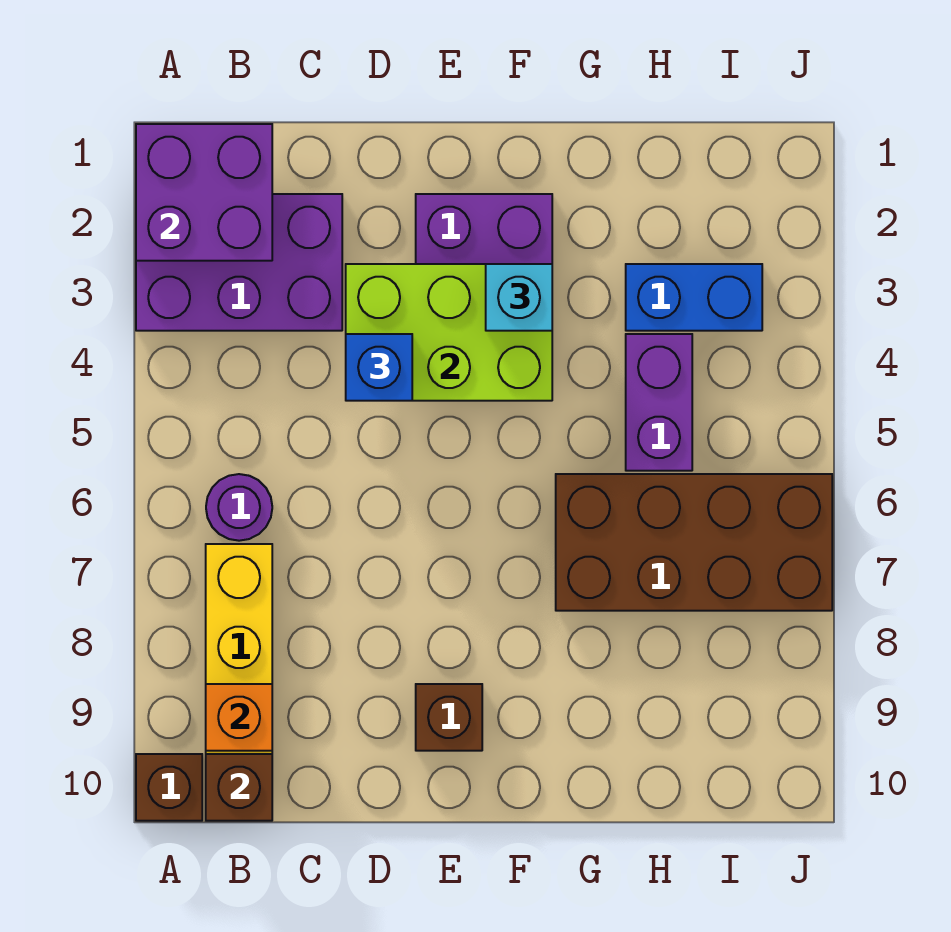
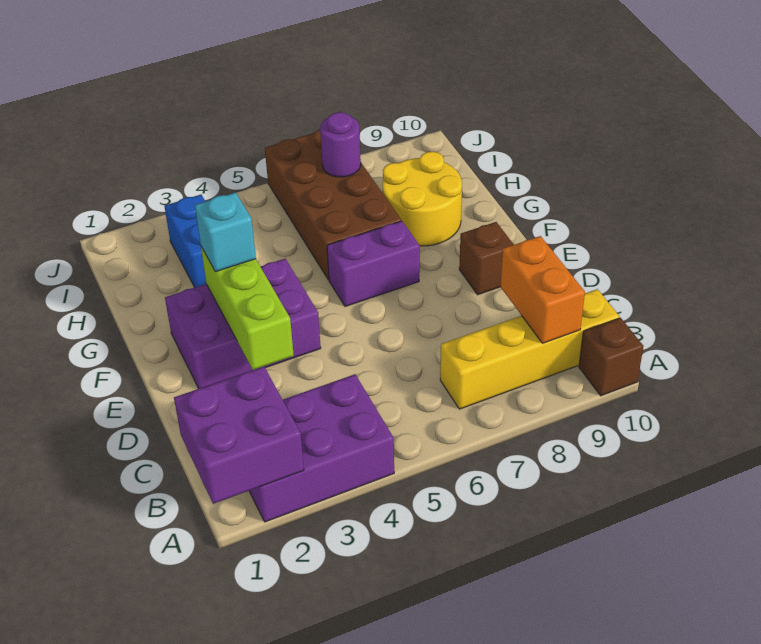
purple brick A2:C3 level 1 -> purple brick A2:B4 level 1
purple round brick B6 level 1 -> purple round brick I7 level 2
orange brick B9 level 2 -> orange brick B9:C9 level 2
brown brick B10 level 2 -> none
lime brick D3:F4 level 2 -> lime brick D3:F3 level 2
blue brick D4 level 3 -> none
none -> yellow round brick G8:H9 level 1
purple brick H4:H5 level 1 -> purple brick F6:F7 level 1

